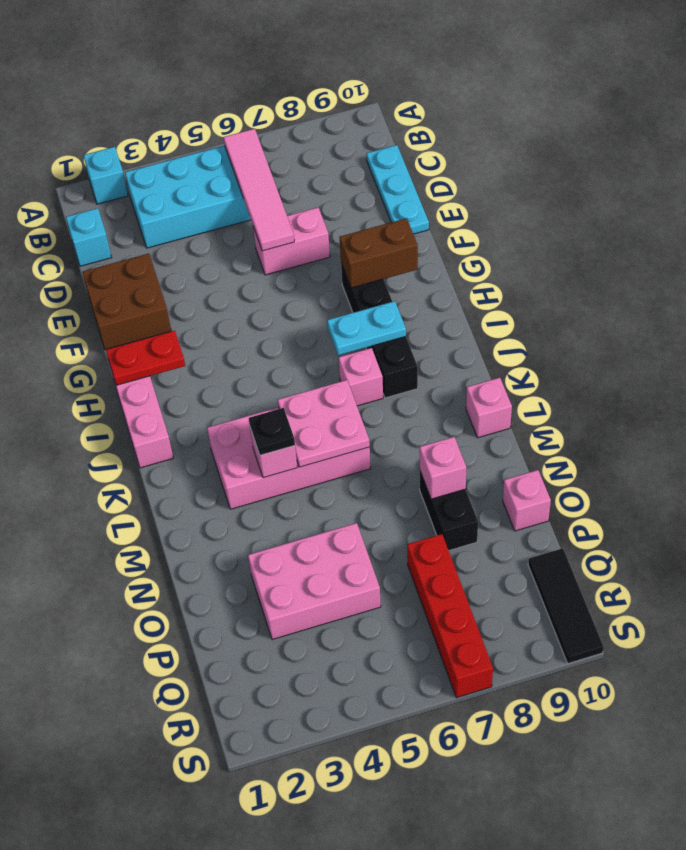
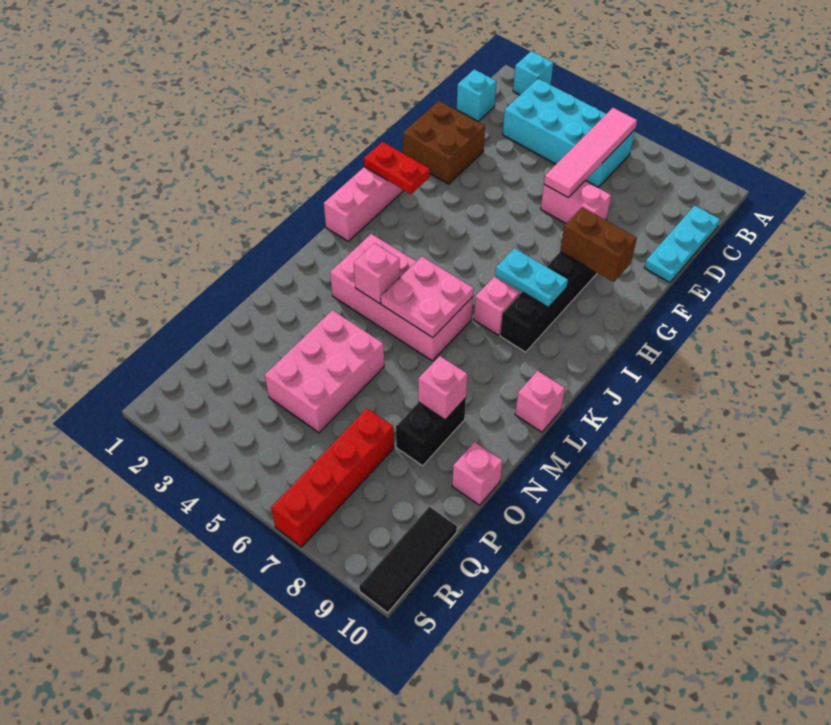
black plate L4 level 3 -> none
pink brick O3:P5 level 1 -> pink brick N4:P5 level 1

